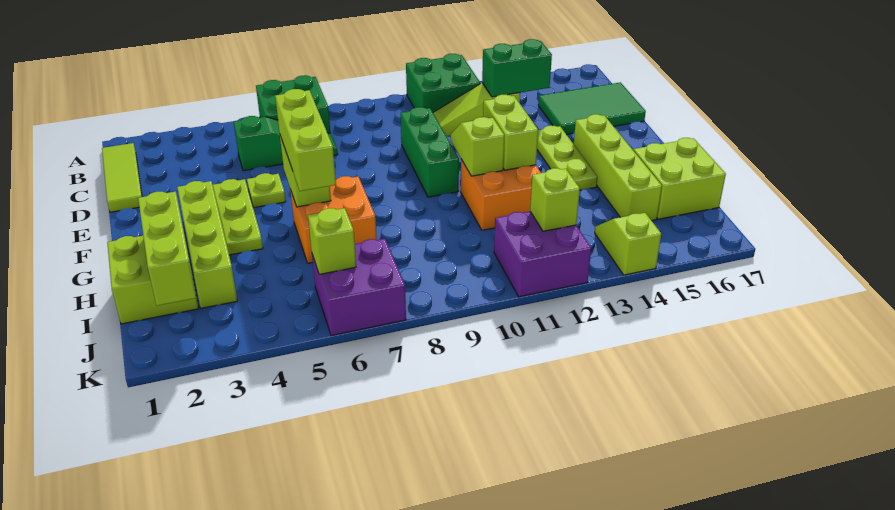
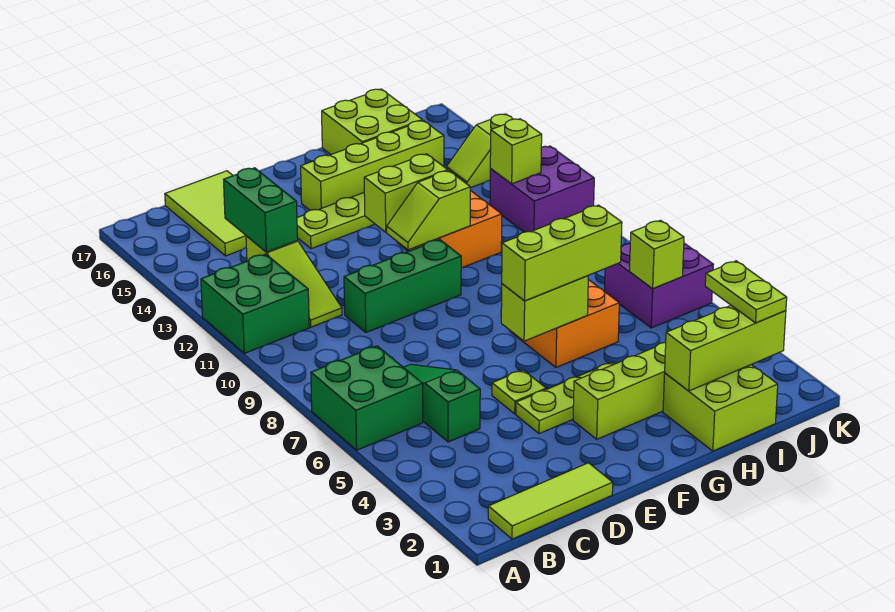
green tile C15:D17 level 1 -> lime tile C15:D17 level 1
none -> lime plate J2:J3 level 3

